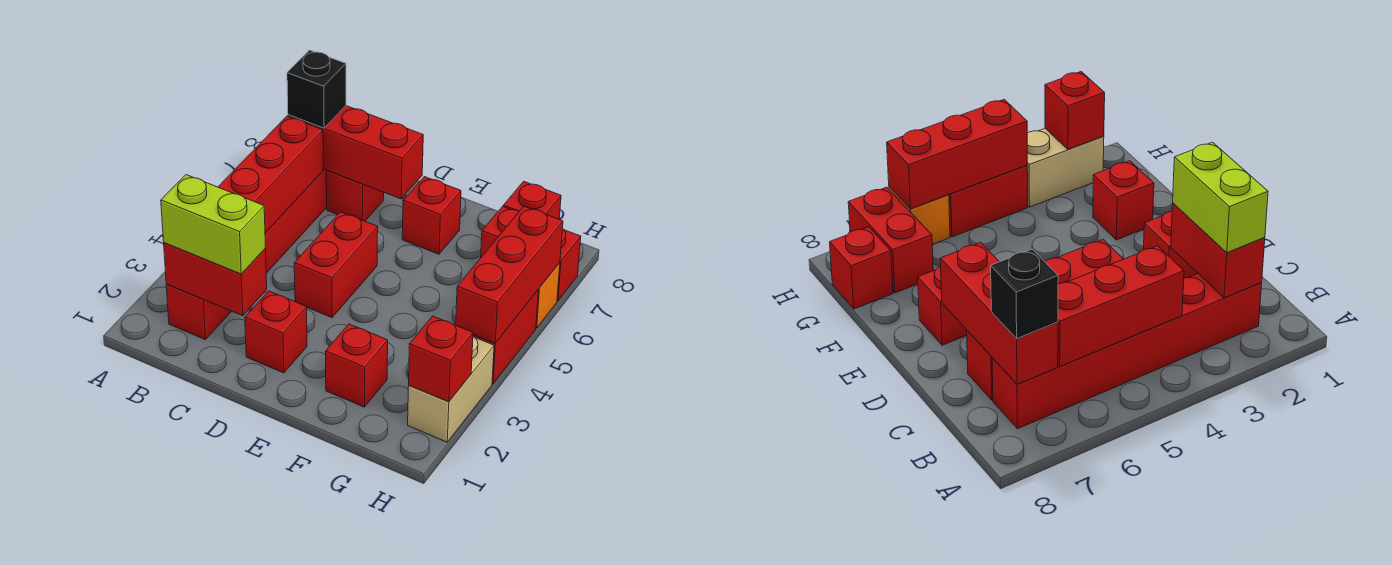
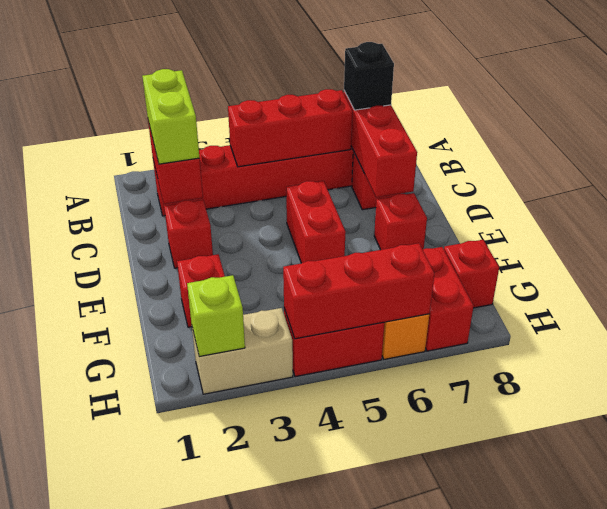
red brick D4:D5 level 1 -> red brick D5:E5 level 1
red brick H2 level 2 -> lime brick H2 level 2

